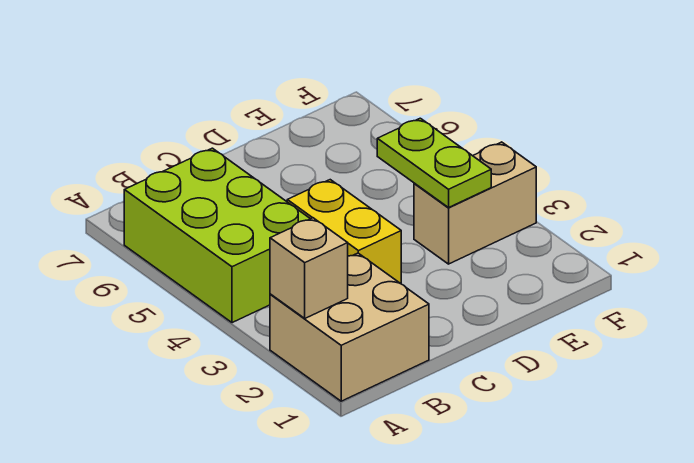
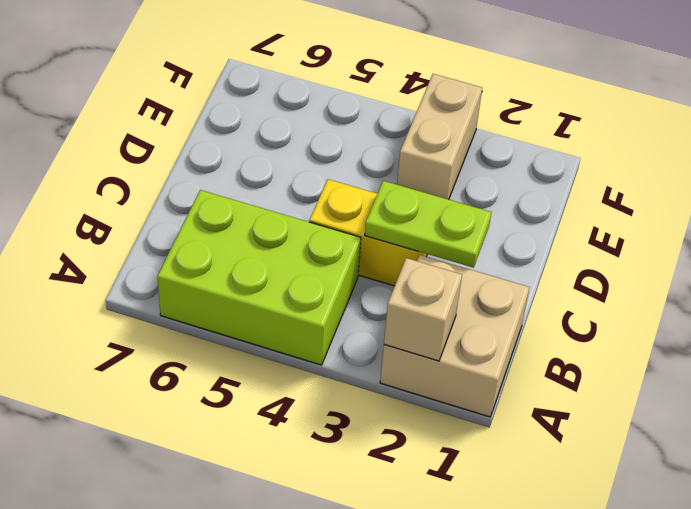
lime plate E3:E4 level 2 -> lime plate C2:C3 level 2

